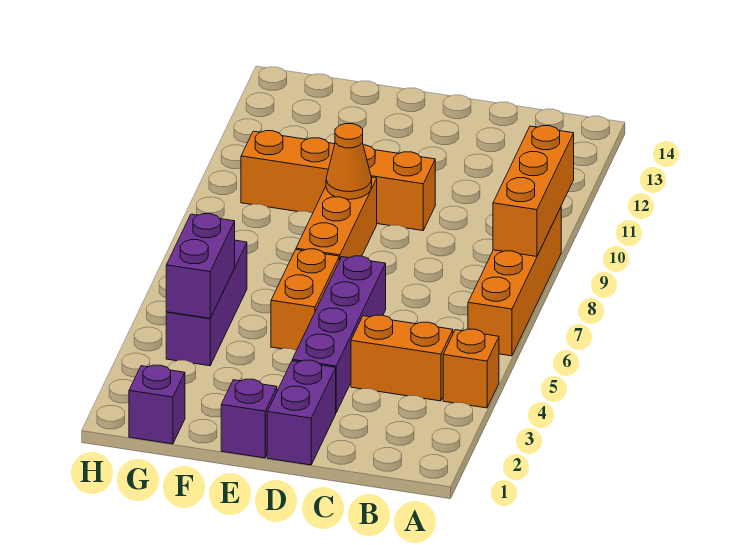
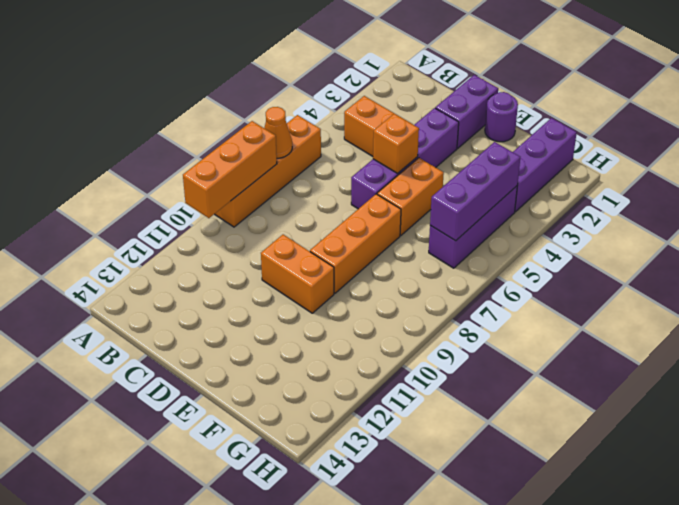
orange brick A4 level 1 -> orange brick D5 level 2
orange brick D10:G10 level 1 -> orange brick D10:E10 level 1
purple brick E1 level 1 -> purple round brick E1 level 1
orange cone E9 level 2 -> orange cone A7 level 2
purple brick G1 level 1 -> purple brick G1:G3 level 1
purple brick G4:G5 level 2 -> purple brick G4:G6 level 2

